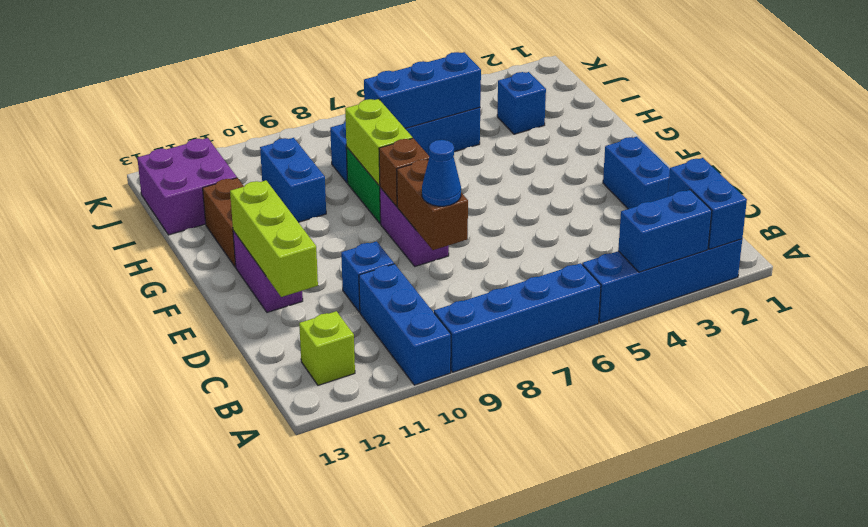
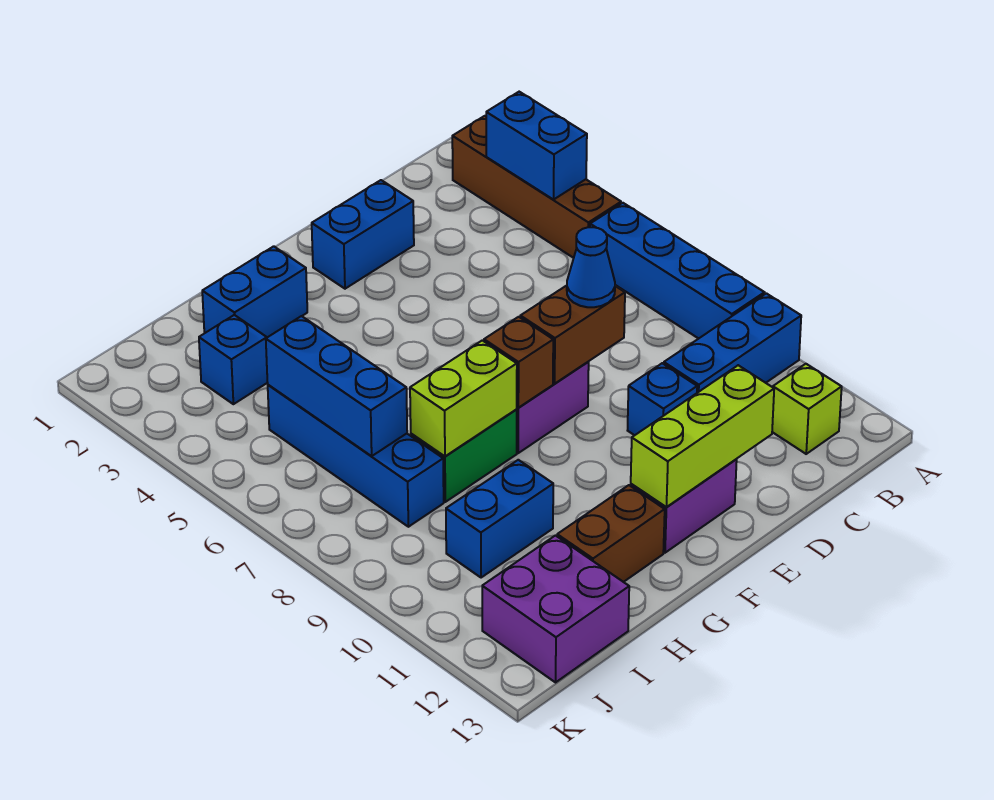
blue brick A2:A5 level 1 -> brown brick A2:A5 level 1
blue brick A2:B2 level 2 -> blue brick G2:H2 level 1

